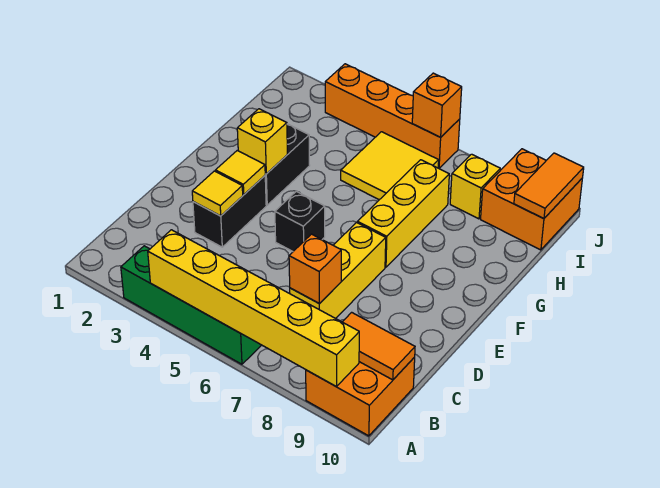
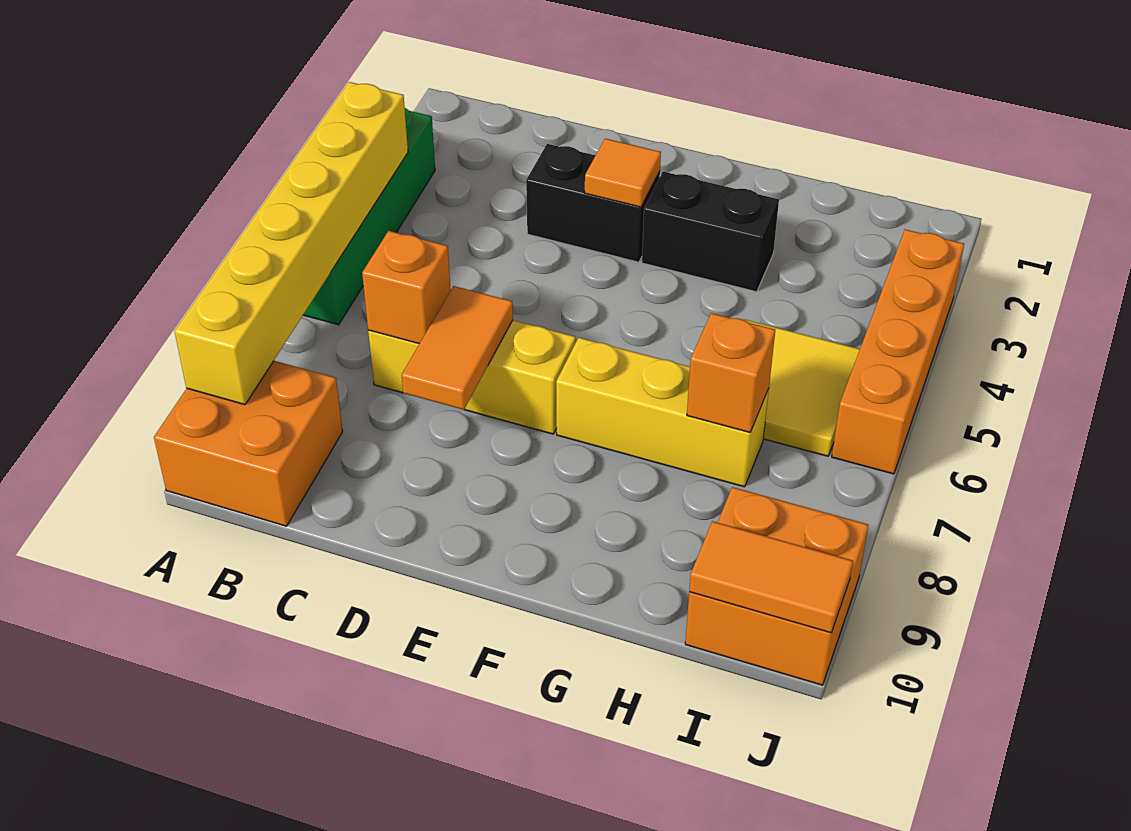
orange tile B9:B10 level 2 -> orange tile D7:D8 level 2
yellow tile D3 level 2 -> none
yellow tile E3 level 2 -> orange tile E3 level 2
black brick E5 level 1 -> none
yellow brick F3 level 2 -> none
yellow brick I8 level 1 -> none
orange brick J6 level 2 -> orange brick H7 level 2

